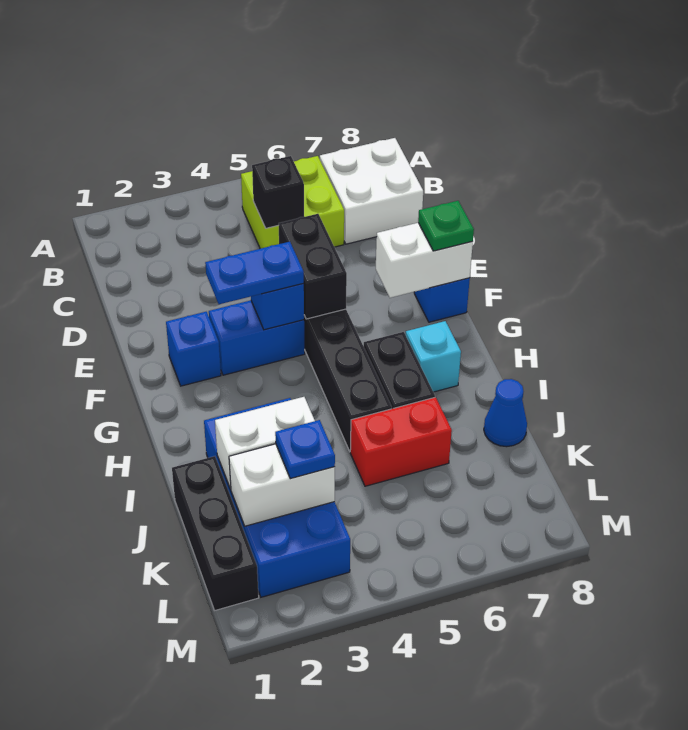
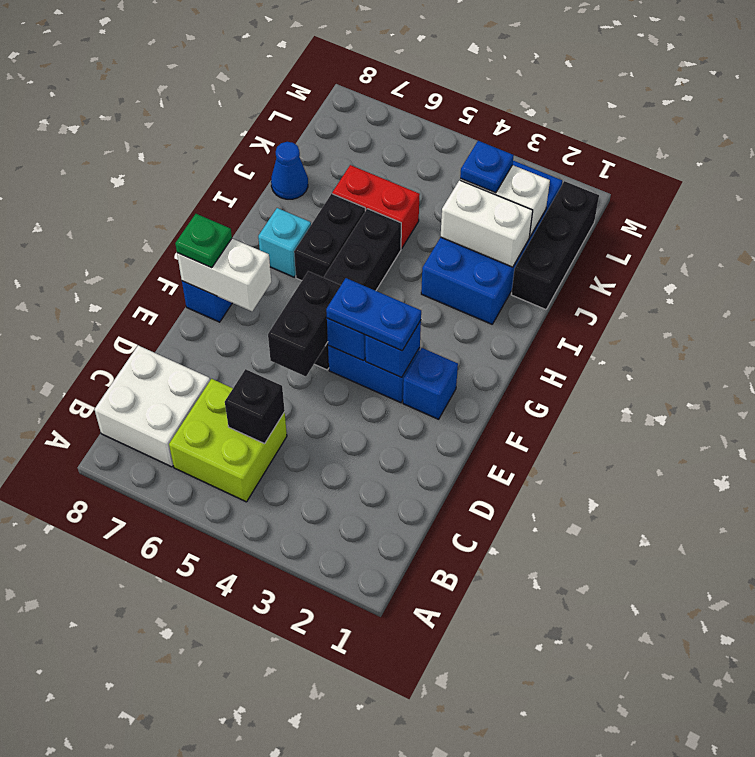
none -> blue brick F3 level 2

